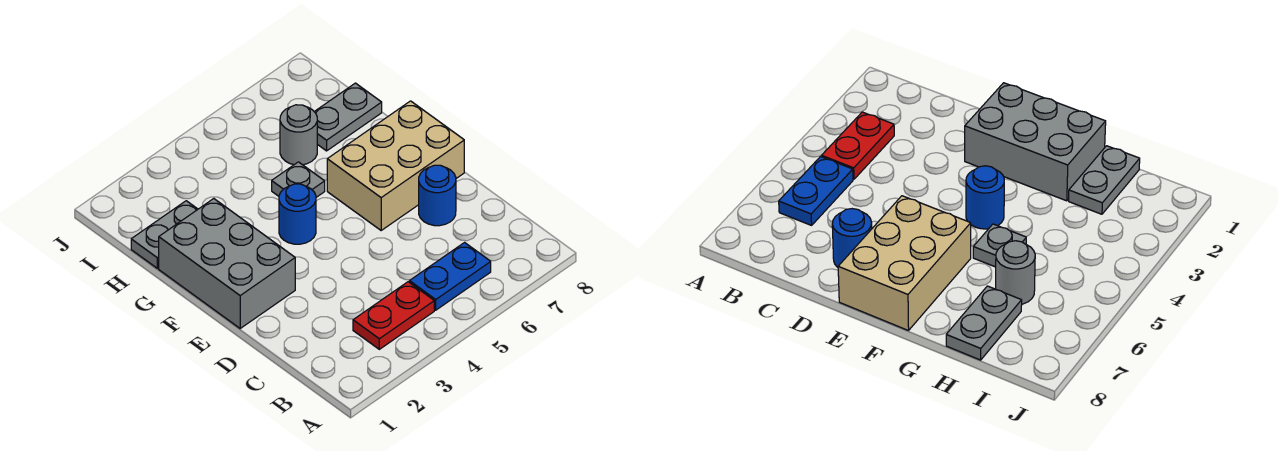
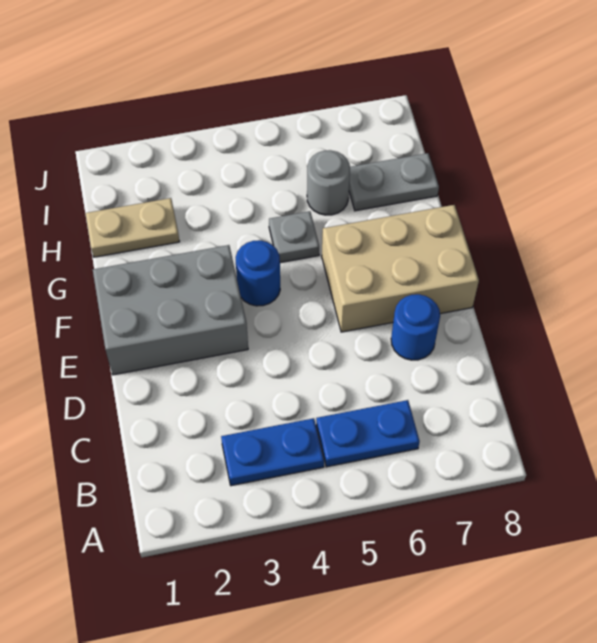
red plate B3:B4 level 1 -> blue plate B3:B4 level 1
grey brick E1:G2 level 1 -> grey brick E1:F3 level 1
grey plate H1:H2 level 1 -> tan plate H1:H2 level 1

